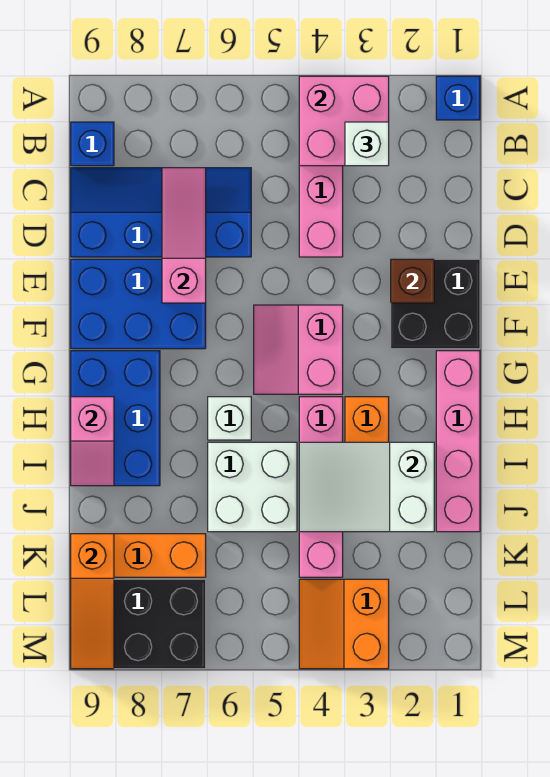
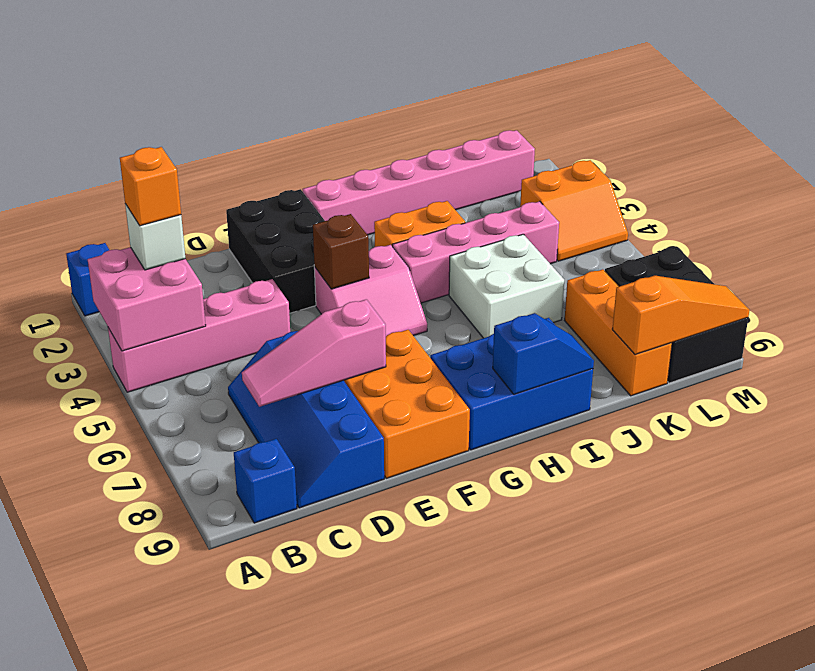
none -> orange brick B3 level 4
black brick E1:F2 level 1 -> black brick E1:F3 level 1
brown brick E2 level 2 -> brown brick F4 level 2
blue brick E7:F9 level 1 -> orange brick E7:F9 level 1
pink brick G1:J1 level 1 -> pink brick G1:L1 level 1
white brick H6 level 1 -> none
pink slope H9:I9 level 2 top H -> blue slope H9:I9 level 2 top H
white slope I2:J4 level 2 top 2 -> none

